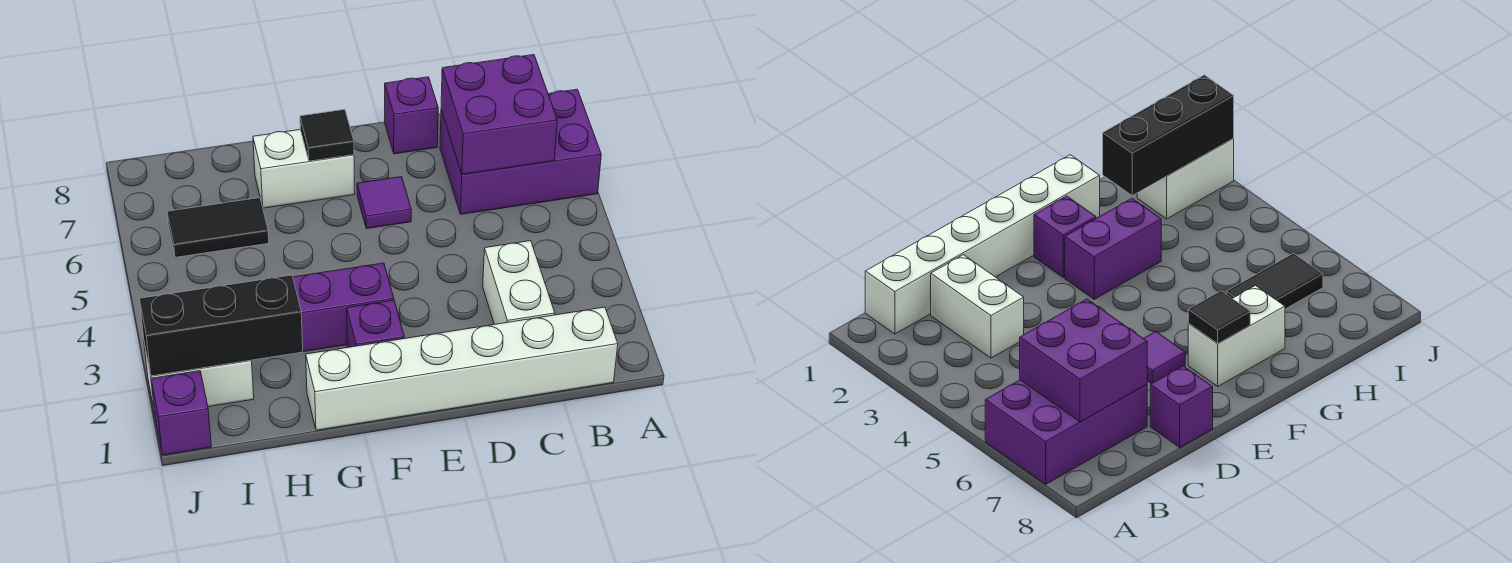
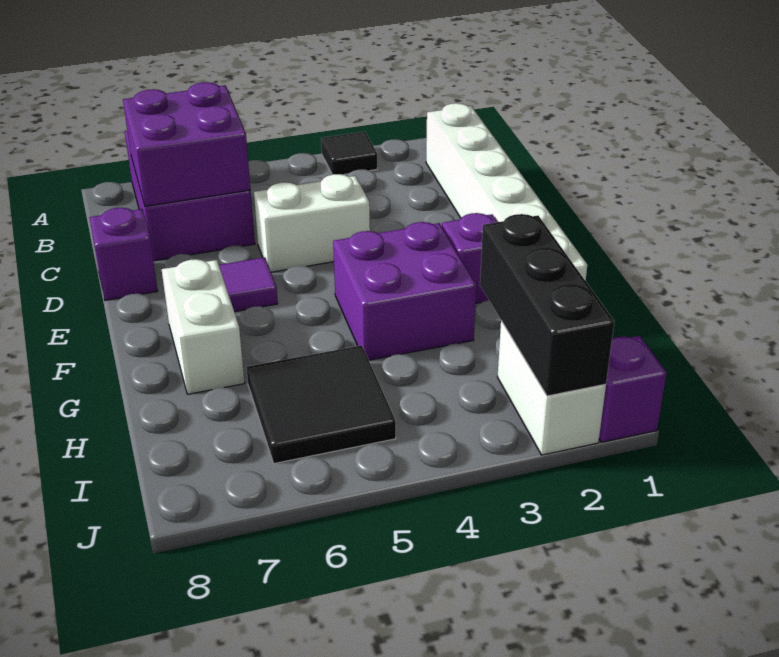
white brick C2:C3 level 1 -> white brick D4:D5 level 1
purple brick F3:G3 level 1 -> purple brick F3:G4 level 1
black tile F7 level 2 -> black tile A3 level 1
black tile H6:I6 level 1 -> black tile H5:I6 level 1

